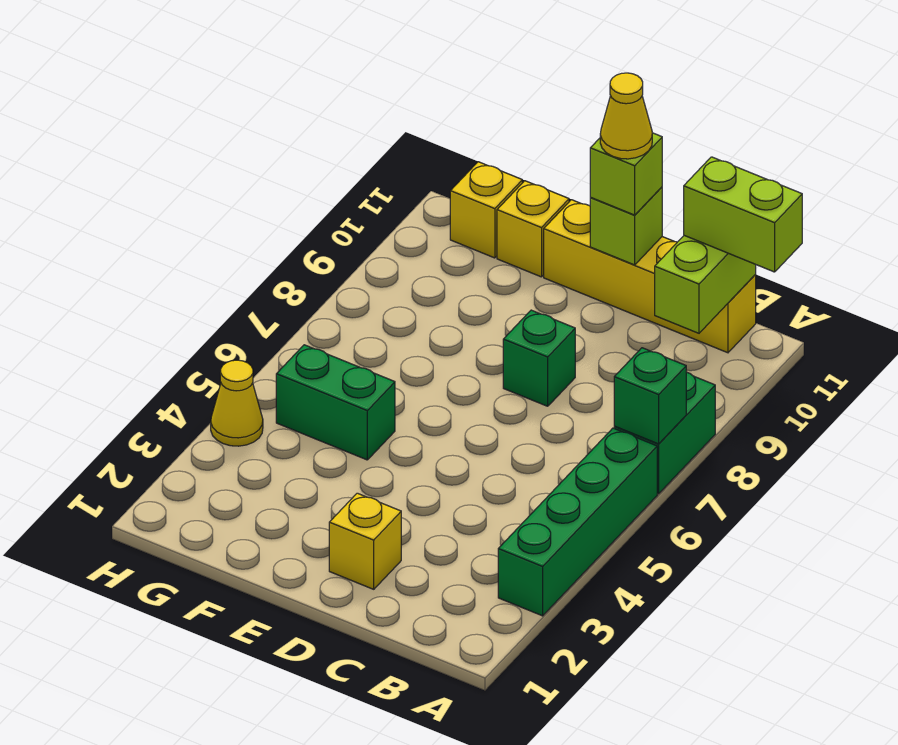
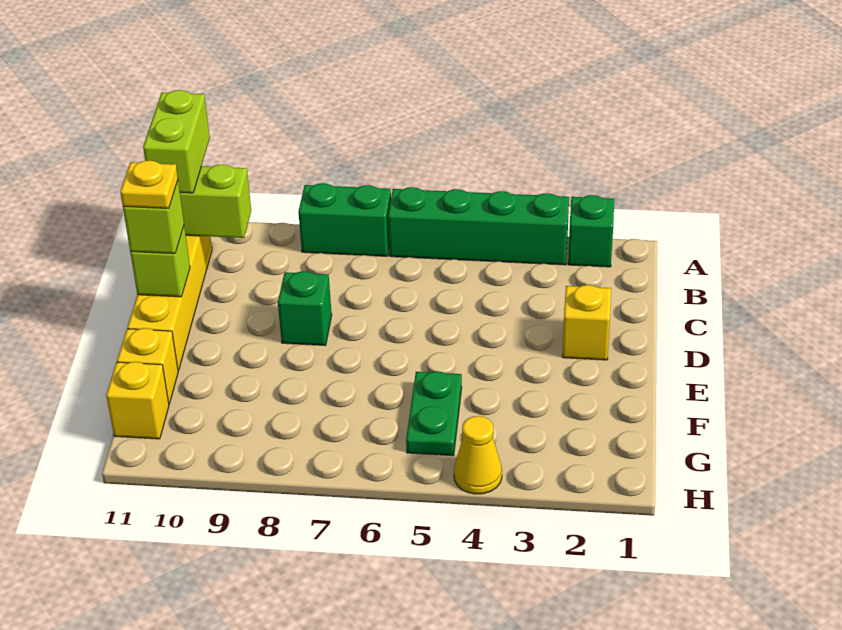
green brick A7 level 2 -> green brick A2 level 1
yellow cone D11 level 4 -> yellow plate D11 level 4
green brick F5:G5 level 1 -> green plate F5:G5 level 1

